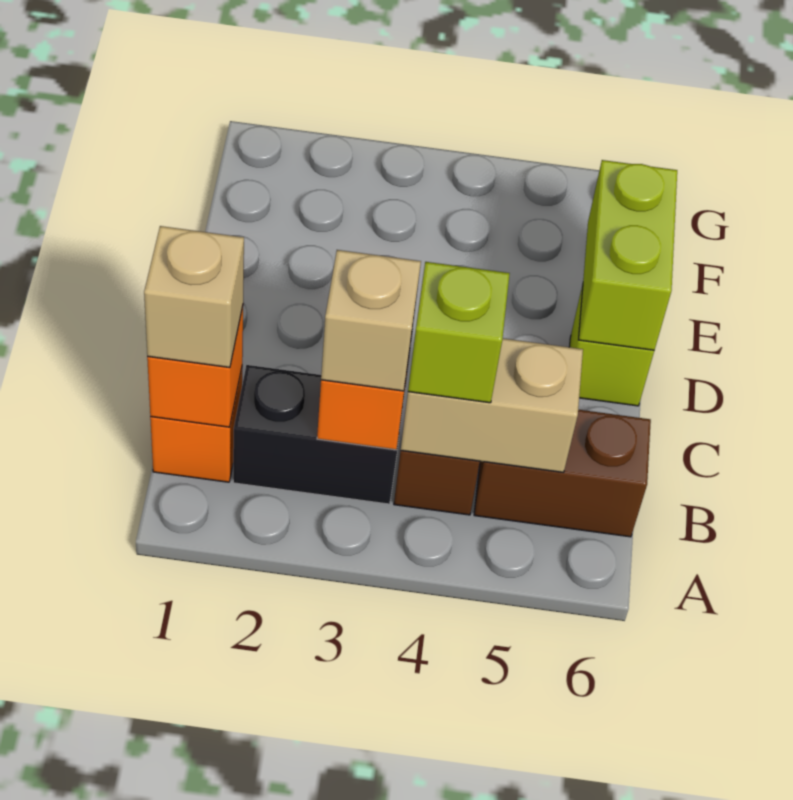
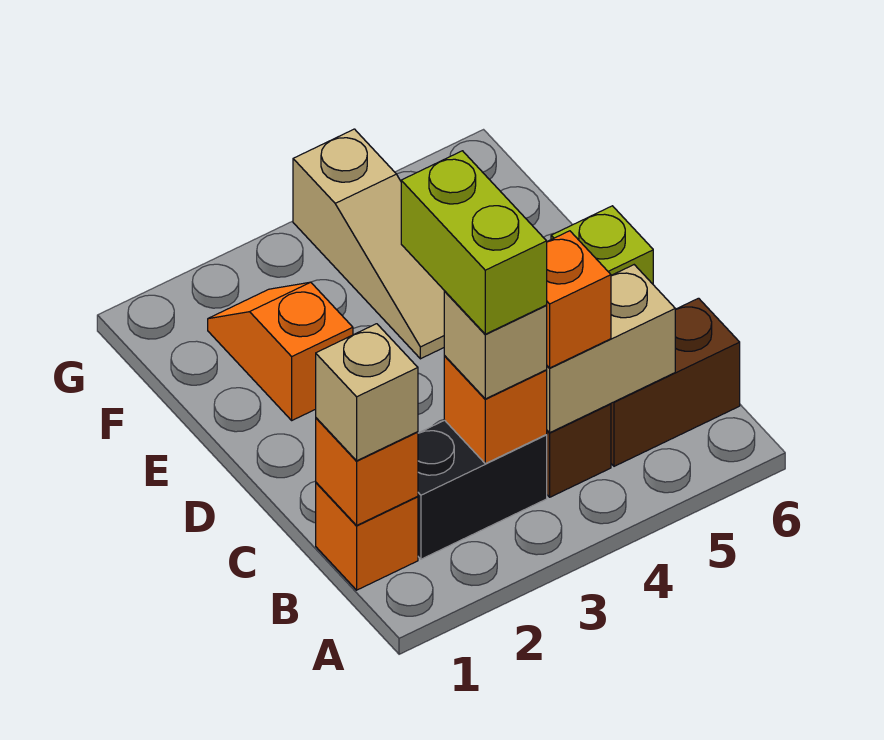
lime brick B4 level 3 -> orange brick B4 level 3
lime brick D6:E6 level 2 -> lime brick B3:C3 level 4
none -> orange slope E2:F2 level 1 top E
none -> tan slope E4:G4 level 1 top G

